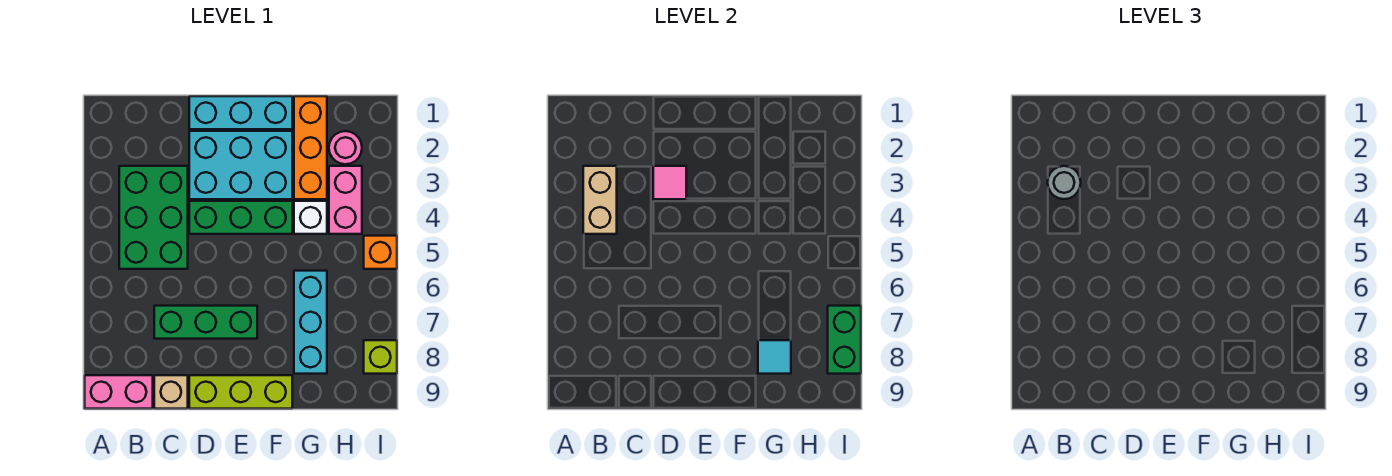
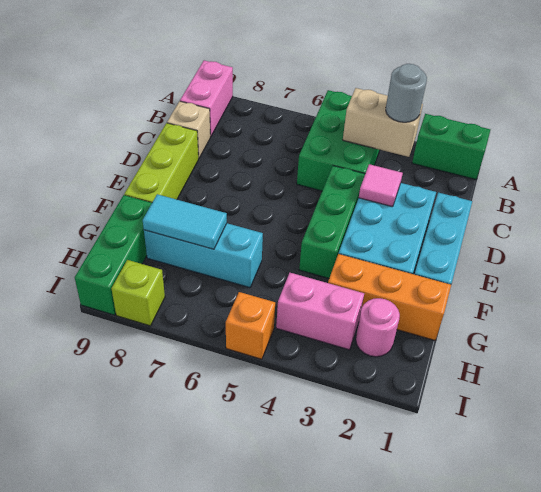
green brick B3:C5 level 1 -> green brick A4:C5 level 1
green brick C7:E7 level 1 -> green brick G9:I9 level 1
white brick G4 level 1 -> none
cyan tile G8 level 2 -> cyan tile G7:G8 level 2
green brick I7:I8 level 2 -> green brick A1:A2 level 1

